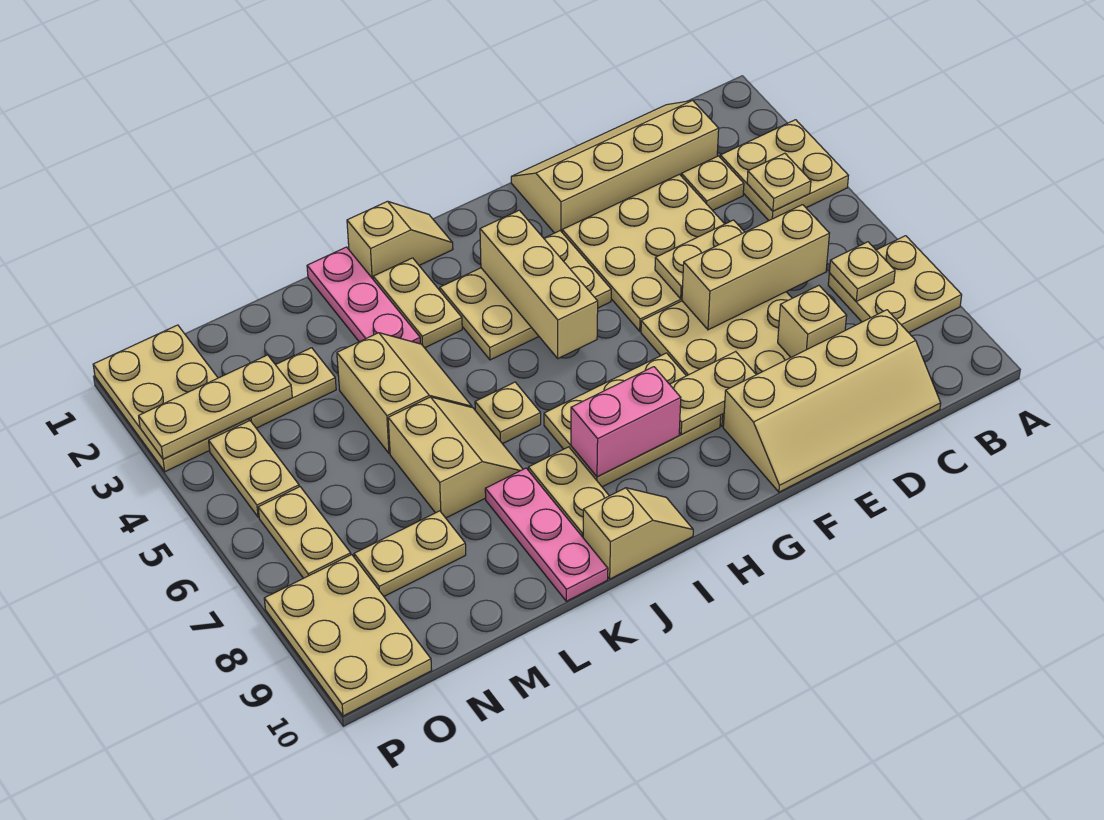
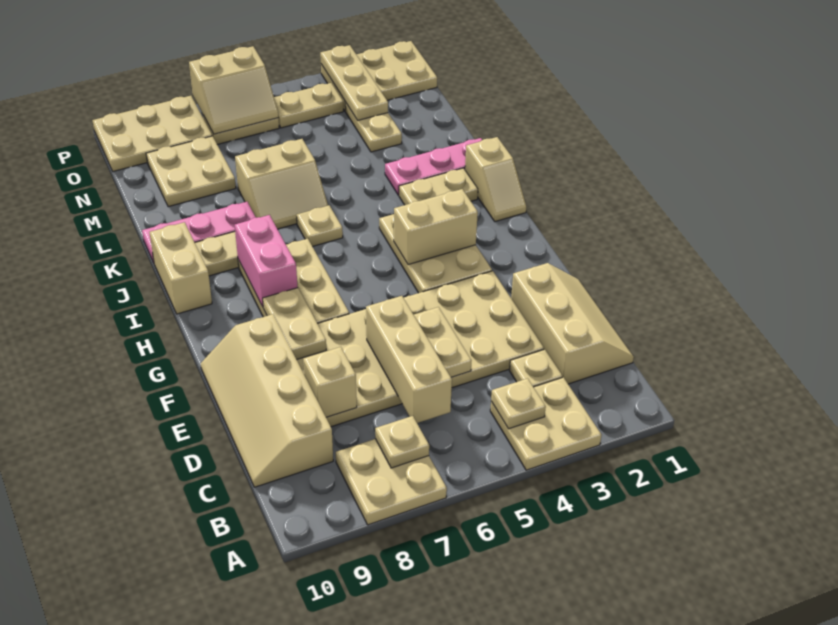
tan slope C1:F2 level 1 top 2 -> tan slope C1:E2 level 1 top 2
tan brick H3:H5 level 2 -> tan brick H3:H4 level 2
tan slope I10:J10 level 1 top J -> tan brick I10:J10 level 1
tan slope K4:L5 level 1 top L -> tan slope O6:P7 level 2 top P
tan plate M8:N8 level 1 -> tan plate M8:N9 level 1

